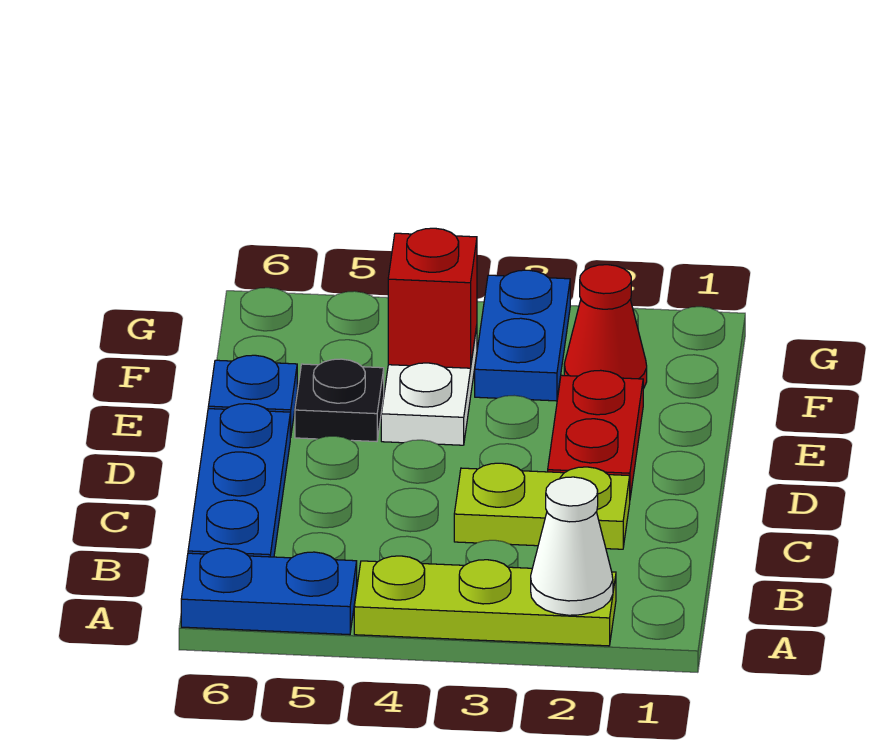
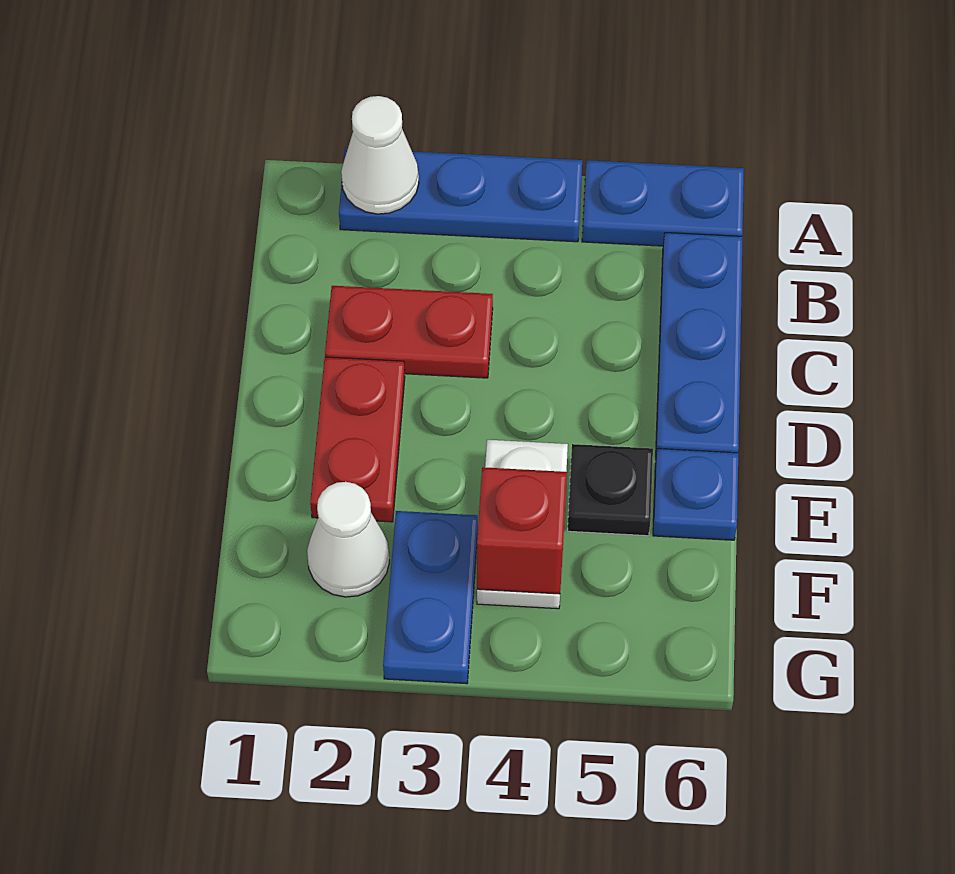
lime plate A2:A4 level 1 -> blue plate A2:A4 level 1
lime plate C2:C3 level 1 -> red plate C2:C3 level 1
red cone F2 level 1 -> white cone F2 level 1

